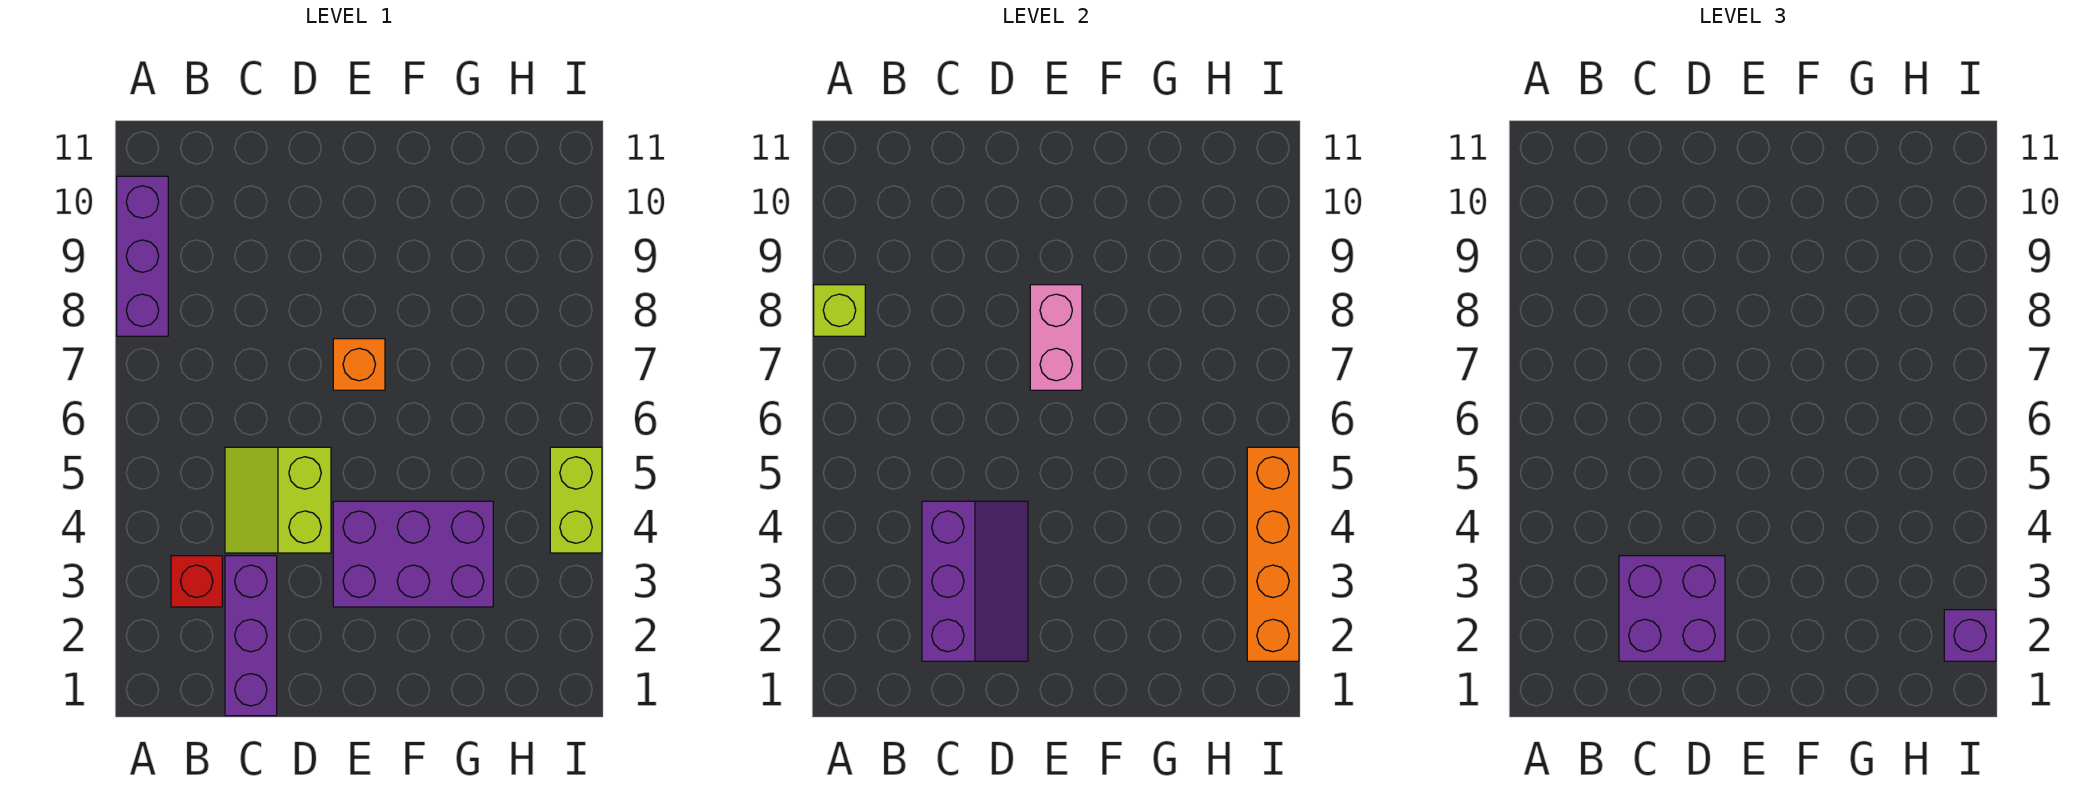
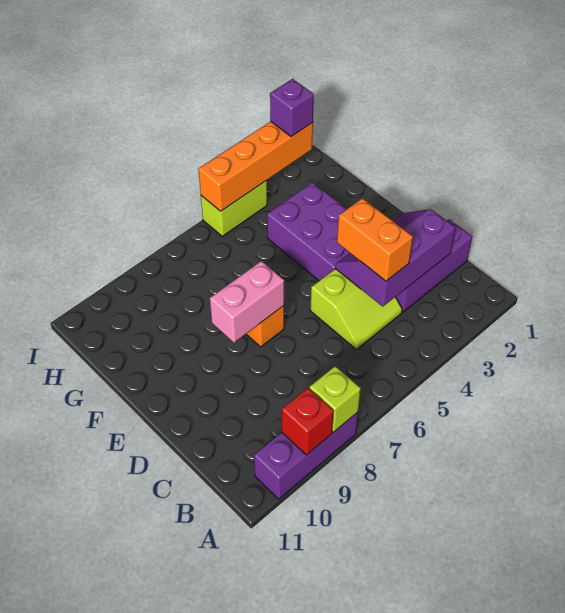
red brick B3 level 1 -> red brick A9 level 2
purple brick C2:D3 level 3 -> none
none -> orange brick C4:D4 level 3

